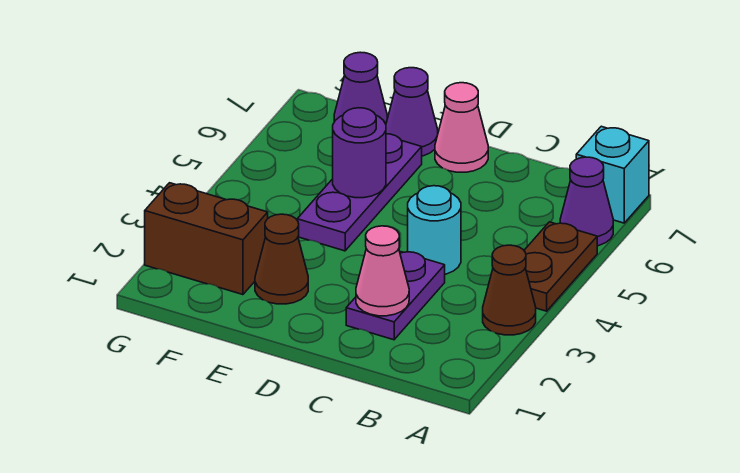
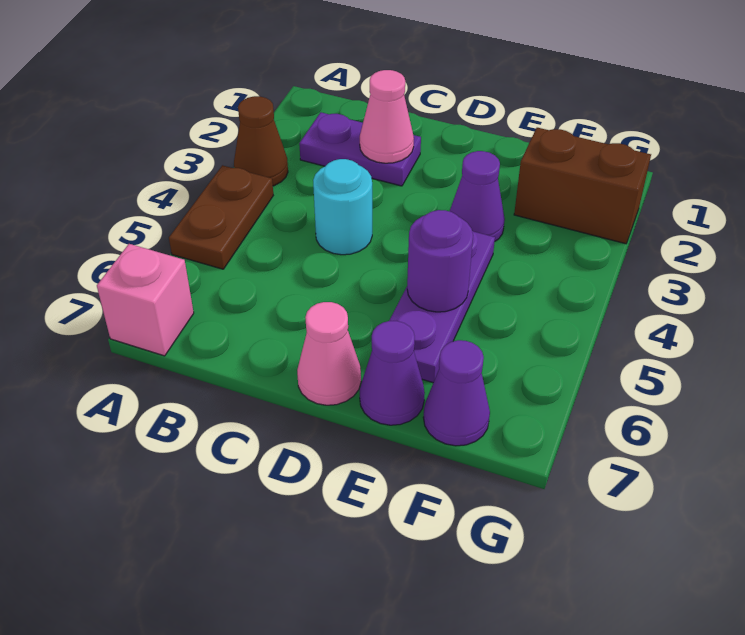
purple cone A6 level 1 -> purple cone E3 level 1
cyan brick A7 level 1 -> pink brick A7 level 1
purple plate C2:C3 level 1 -> purple plate B2:C2 level 1
brown cone E2 level 1 -> none

